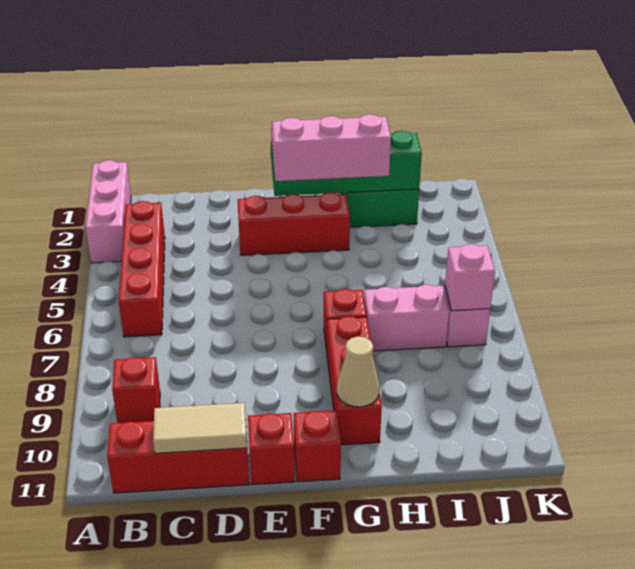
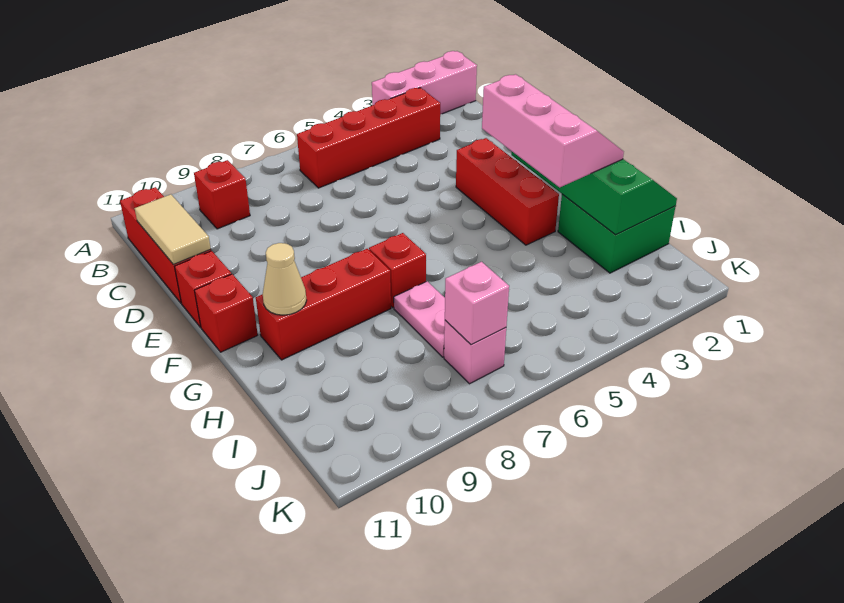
pink brick H7:I7 level 1 -> pink plate H7:I7 level 1

